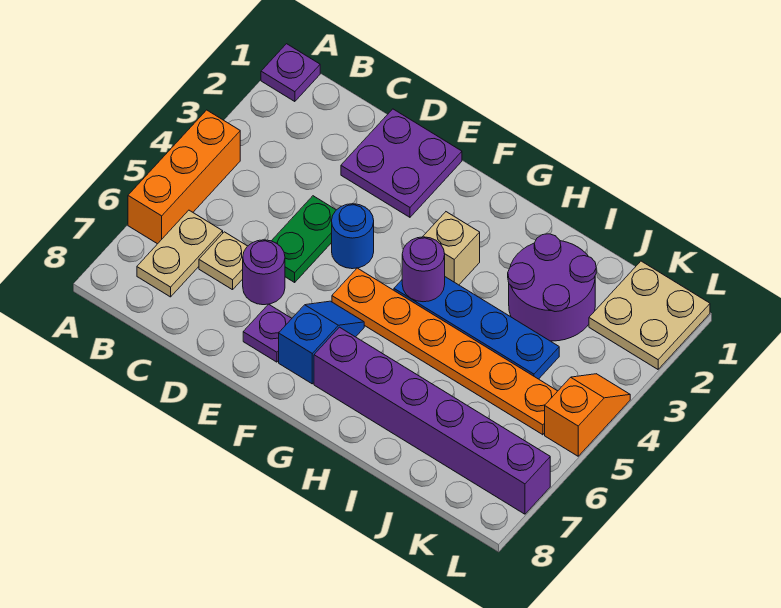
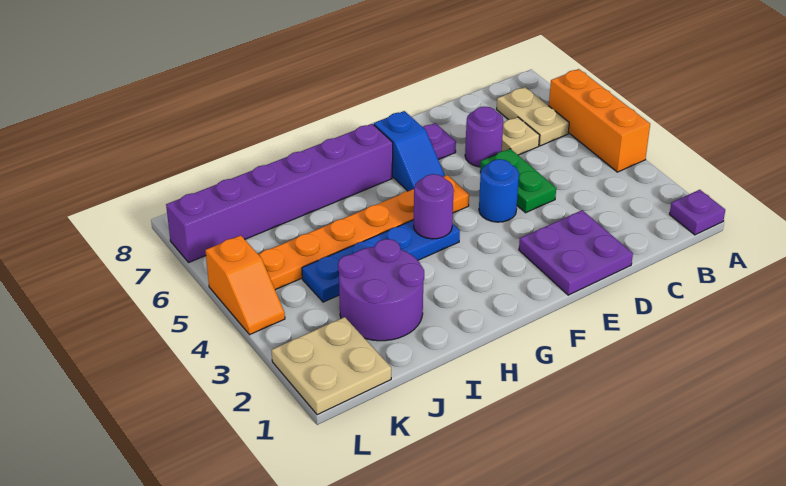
tan brick G3 level 1 -> none

